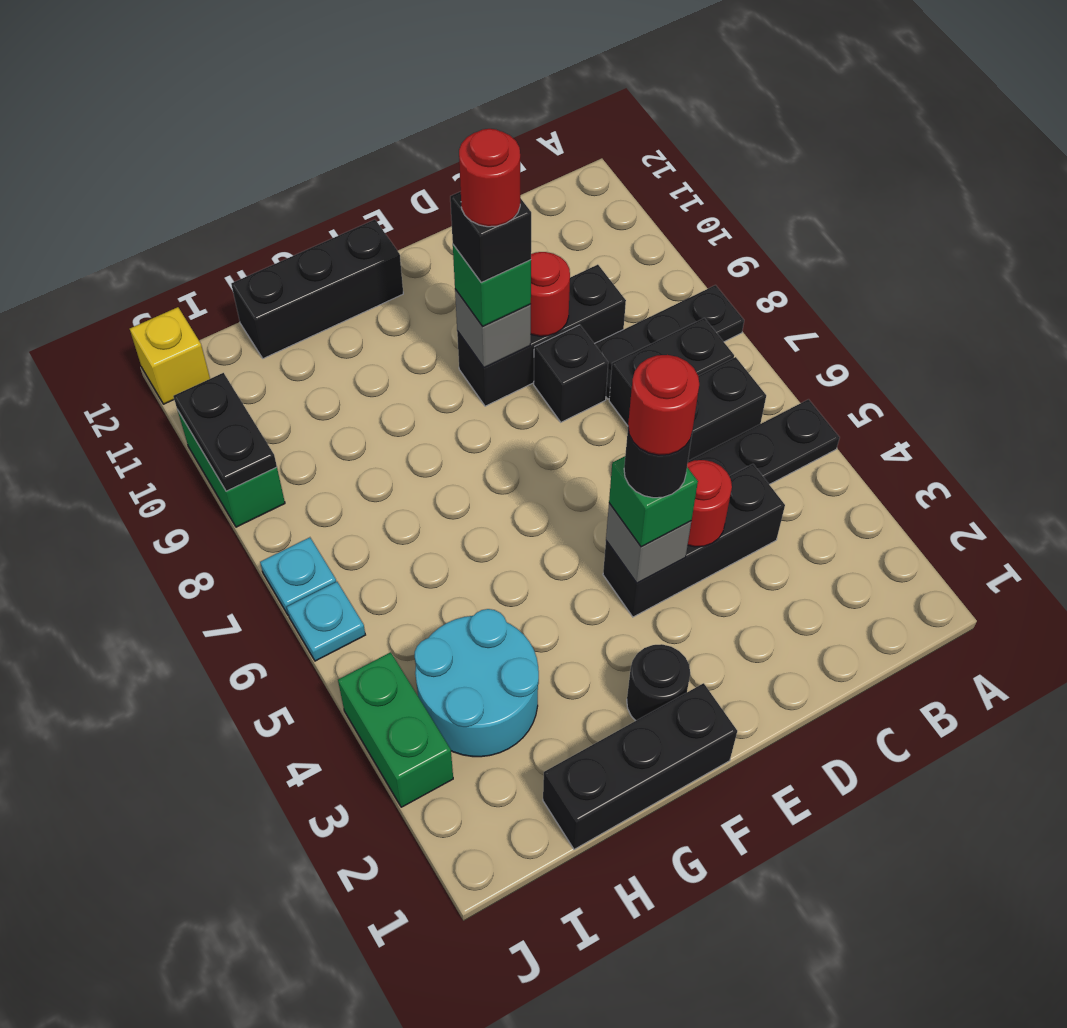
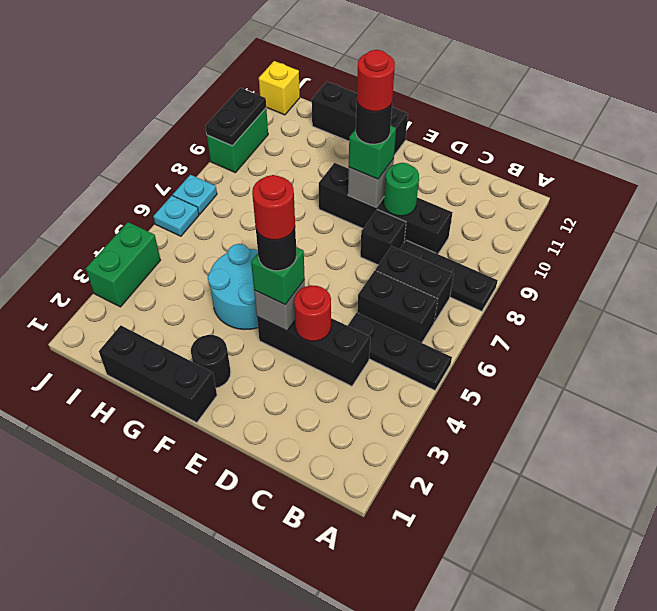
black brick C9:E9 level 1 -> black brick C9:F9 level 1
red round brick D9 level 2 -> green round brick D9 level 2
black brick E9 level 4 -> black round brick E9 level 4
cyan round brick H3:I4 level 1 -> cyan round brick F4:G5 level 1

